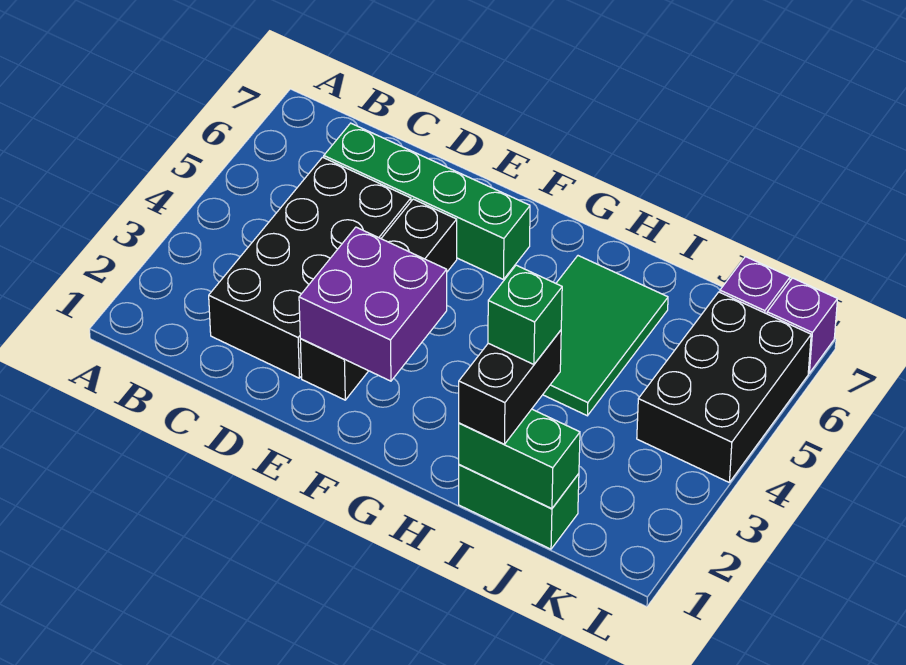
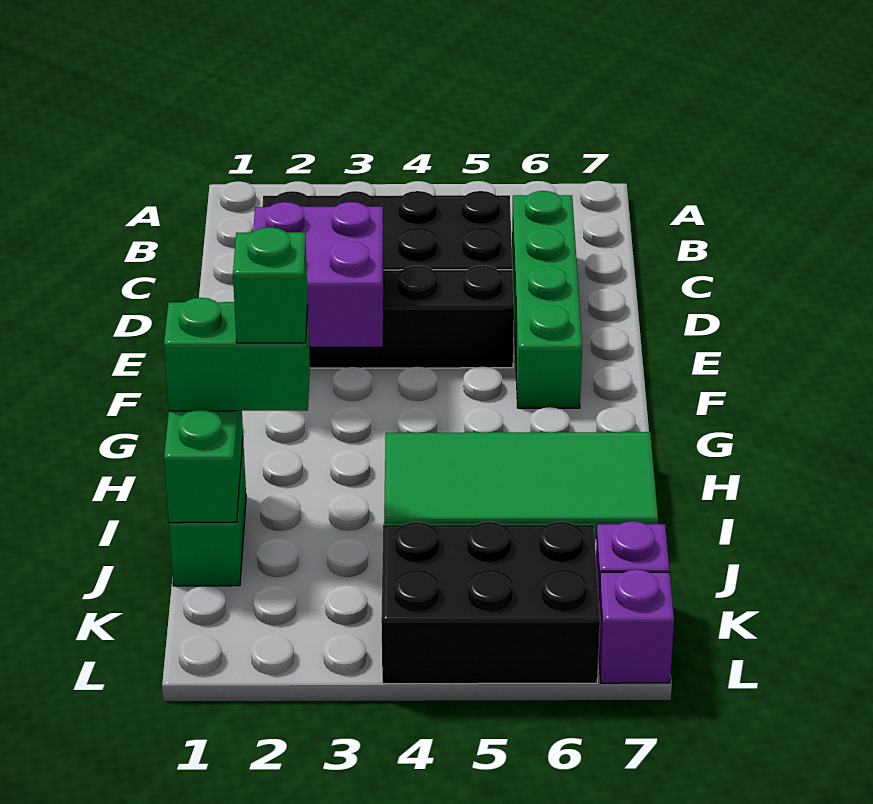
green tile H4:I6 level 1 -> green tile H4:I7 level 1
black brick I1:I2 level 3 -> green brick I1:I2 level 3

